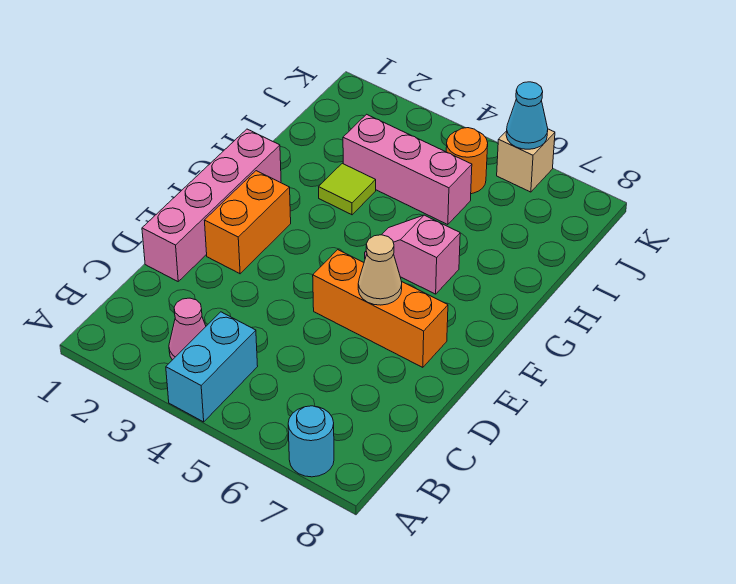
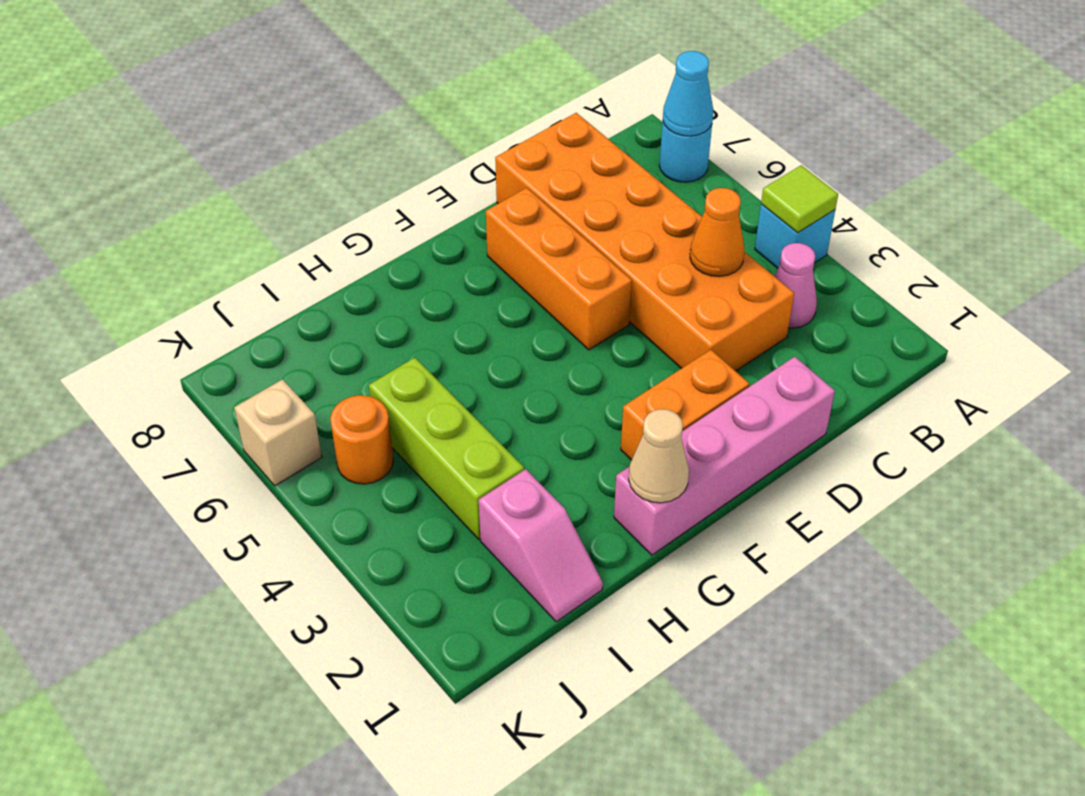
cyan brick A4:B4 level 1 -> cyan brick A4 level 1
none -> orange brick C3:D8 level 1
none -> orange cone C4 level 2
tan cone E6 level 2 -> tan cone G1 level 2
pink slope G5:G6 level 1 top 6 -> pink slope I1:I2 level 1 top 2
lime tile H3 level 1 -> lime tile A4 level 2
pink brick I3:I5 level 1 -> lime brick I3:I5 level 1
cyan cone K6 level 2 -> cyan cone A7 level 2

